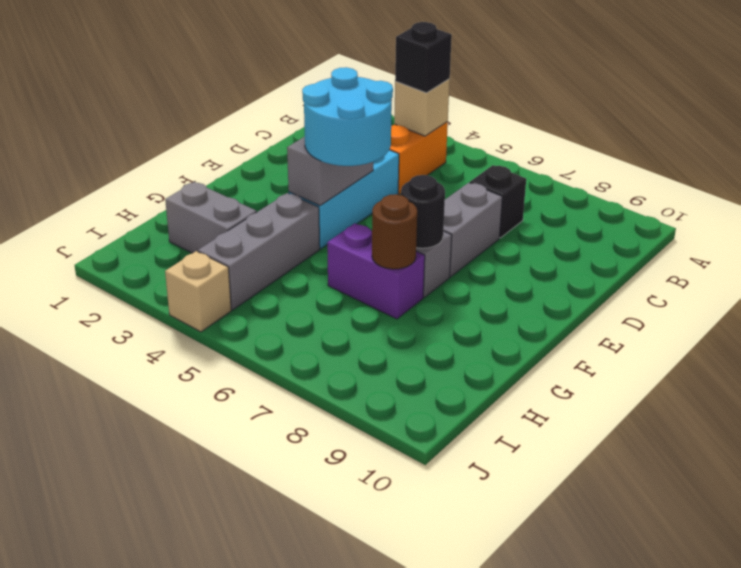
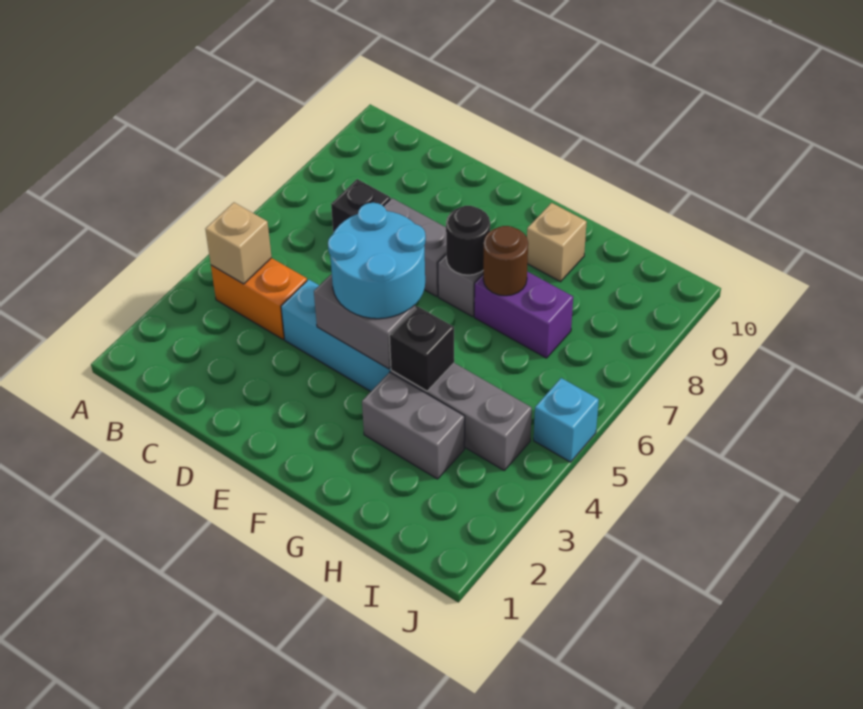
black brick B4 level 3 -> black brick G4 level 2
purple brick G6:G7 level 1 -> purple brick G7:H7 level 1
grey brick H2:H3 level 1 -> grey brick G3:H3 level 1
tan brick J4 level 1 -> tan brick G9 level 1
none -> cyan brick J5 level 1

